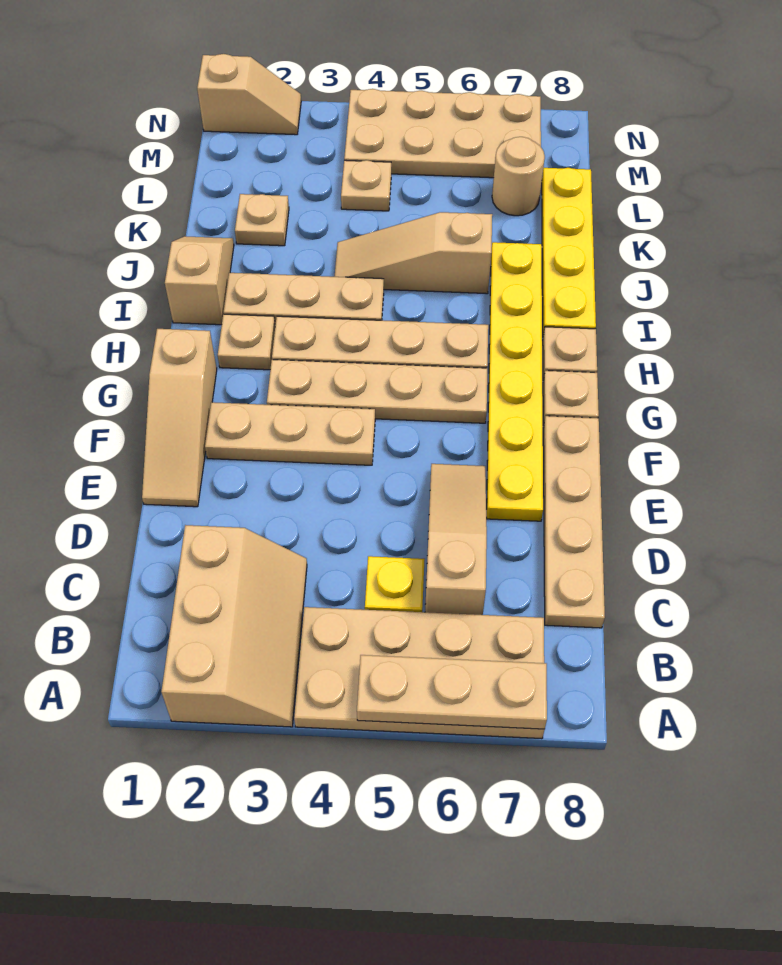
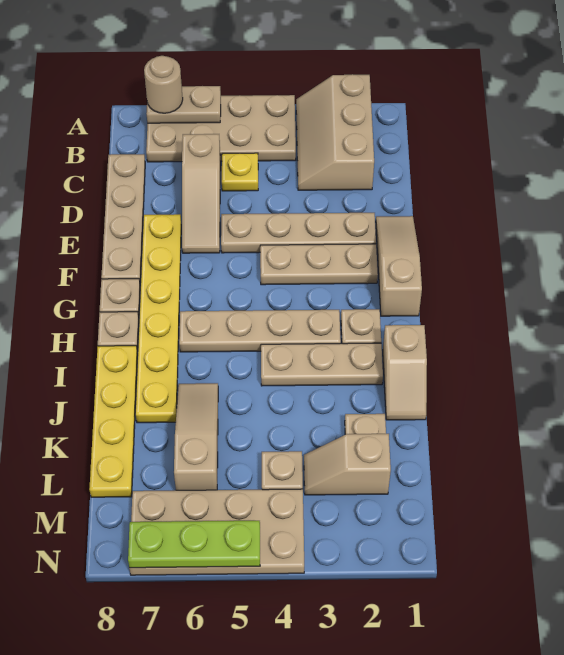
tan plate A5:A7 level 2 -> tan plate A6:A7 level 2
tan plate G3:G6 level 1 -> tan plate E2:E5 level 1
tan slope J4:J6 level 1 top 6 -> tan slope J6:L6 level 1 top L
tan round brick L7 level 1 -> tan round brick A7 level 3
tan slope N1:N2 level 1 top 1 -> tan slope L2:L3 level 1 top 2
none -> lime plate N5:N7 level 2

